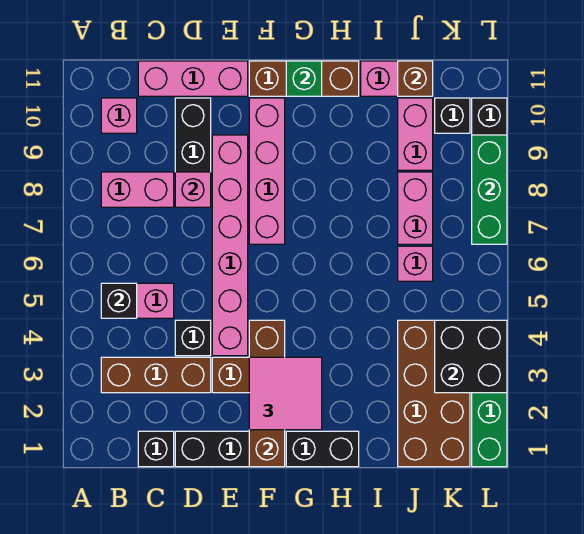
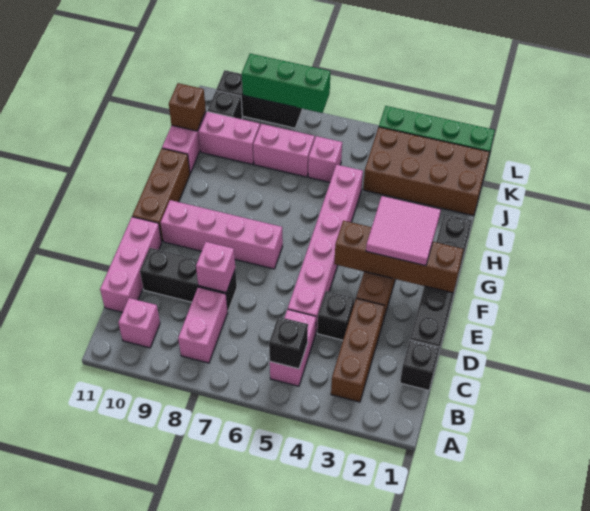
pink brick E4:E9 level 1 -> pink brick D5:I5 level 1
green brick G11 level 2 -> none
black brick K3:L4 level 2 -> none

